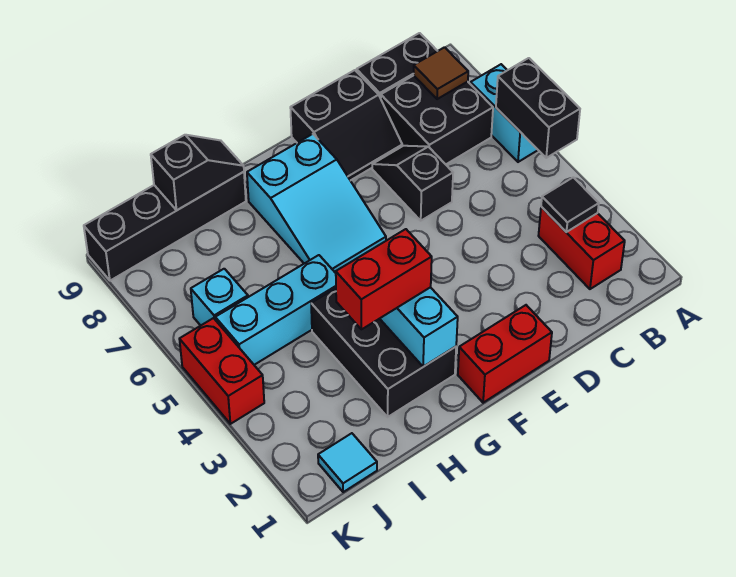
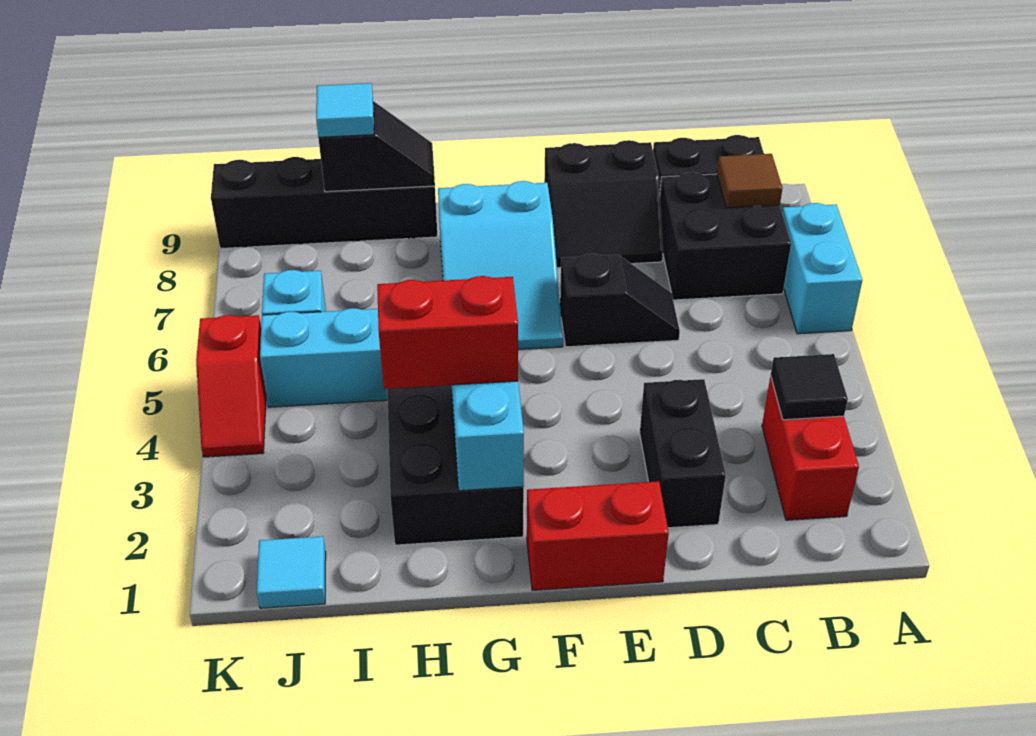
black brick A5:A6 level 2 -> black brick D2:D3 level 1
black slope D6:D7 level 1 top 6 -> black slope D6:E6 level 1 top E
none -> cyan tile I9 level 3
red brick K4:K5 level 1 -> red slope K4:K5 level 1 top 5

